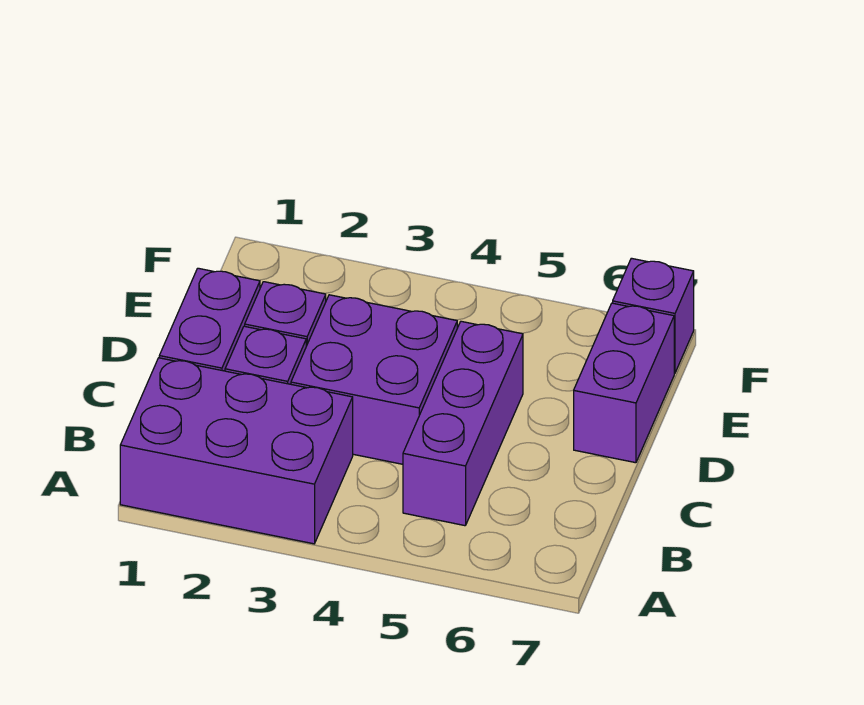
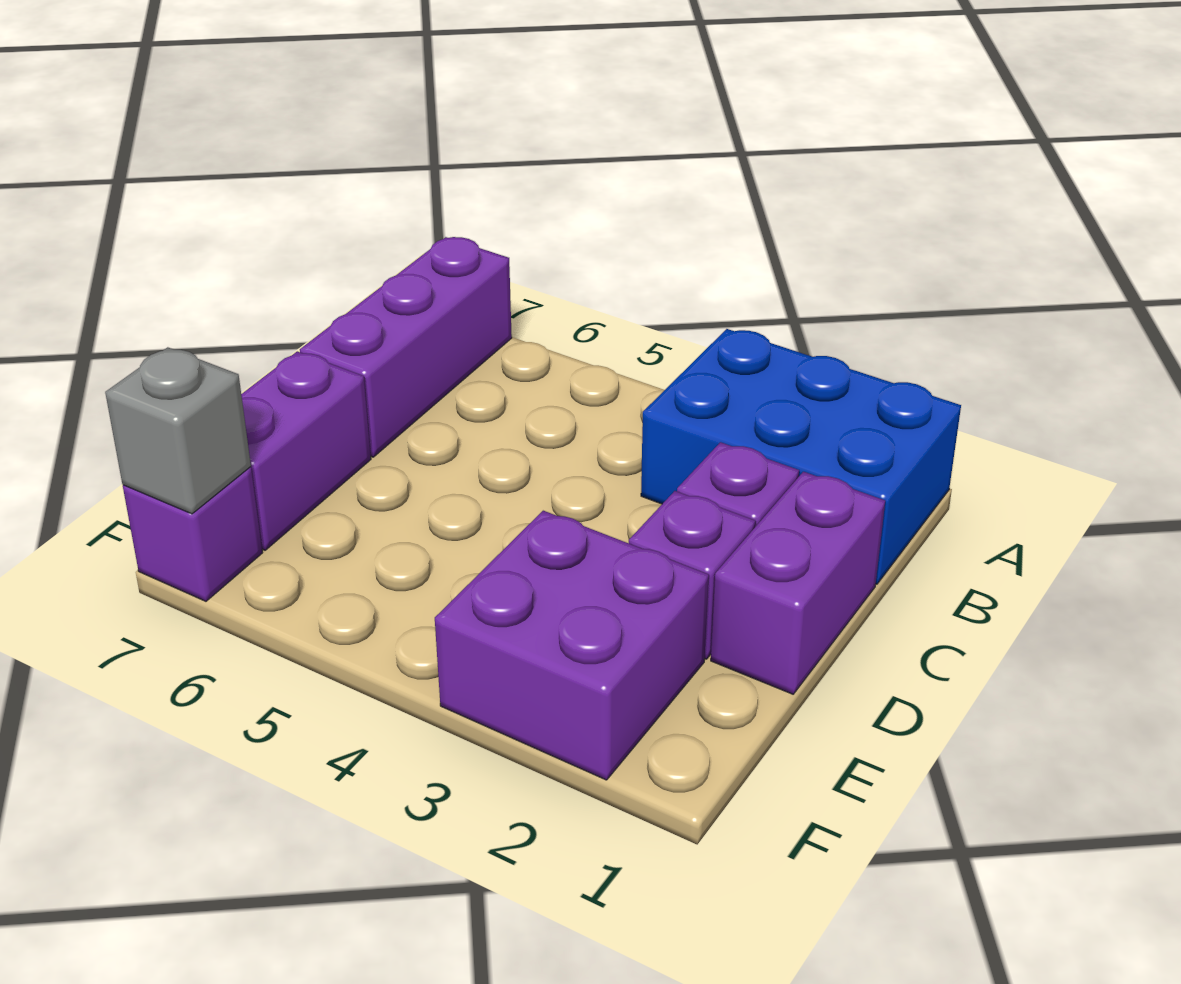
purple brick A1:B3 level 1 -> blue brick A1:B3 level 1
purple brick B5:D5 level 1 -> purple brick A7:C7 level 1
purple brick C3:D4 level 1 -> purple brick E2:F3 level 1
none -> grey brick F7 level 2

